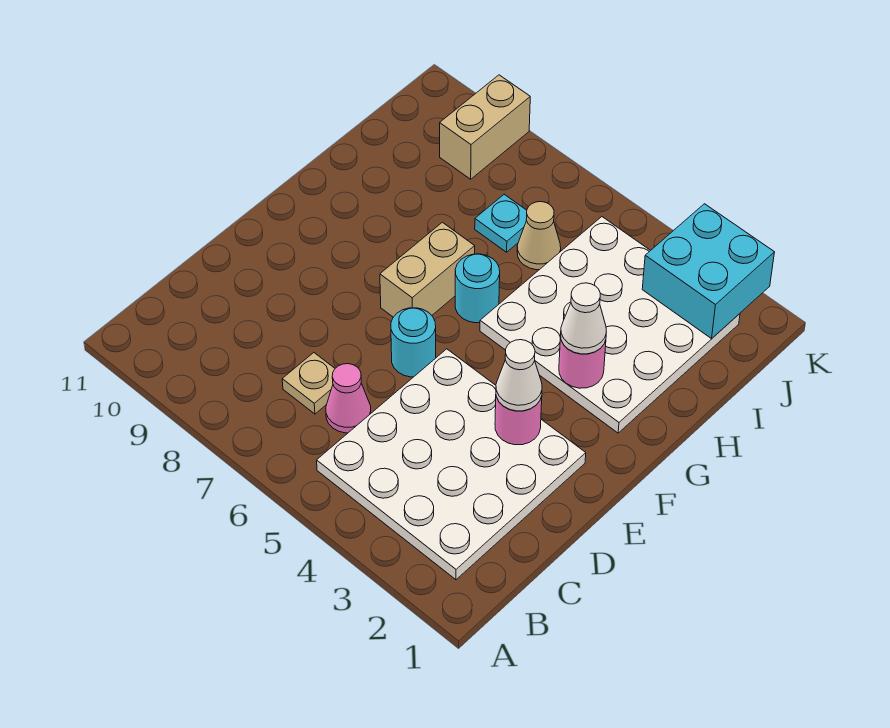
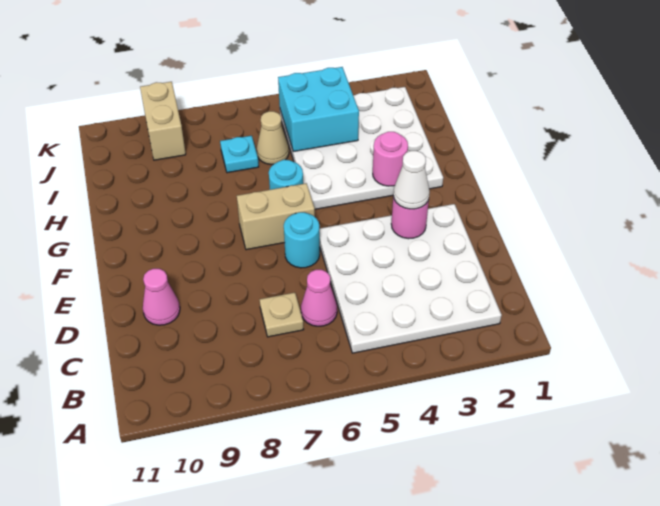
none -> pink cone D10 level 1
tan brick F7:G7 level 1 -> tan brick F6:F7 level 1
white cone G3 level 3 -> none
cyan brick J2:K3 level 2 -> cyan brick I4:J5 level 2

